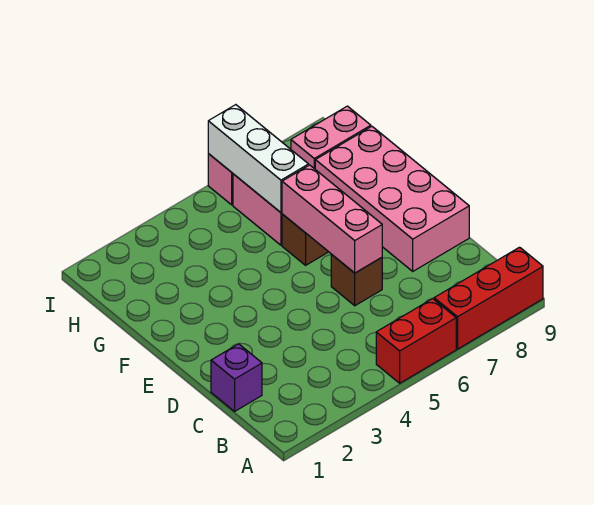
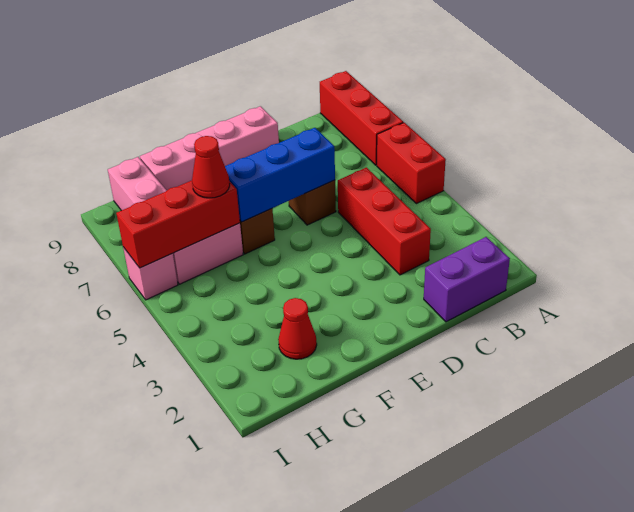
purple brick C1 level 1 -> purple brick B1:C1 level 1
none -> red brick C3:C5 level 1
pink brick D6:F6 level 2 -> blue brick D6:F6 level 2
pink brick D8:G9 level 1 -> pink brick D9:G9 level 1
none -> red cone G2 level 1
white brick G6:I6 level 2 -> red brick G6:I6 level 2
none -> red cone G6 level 3

